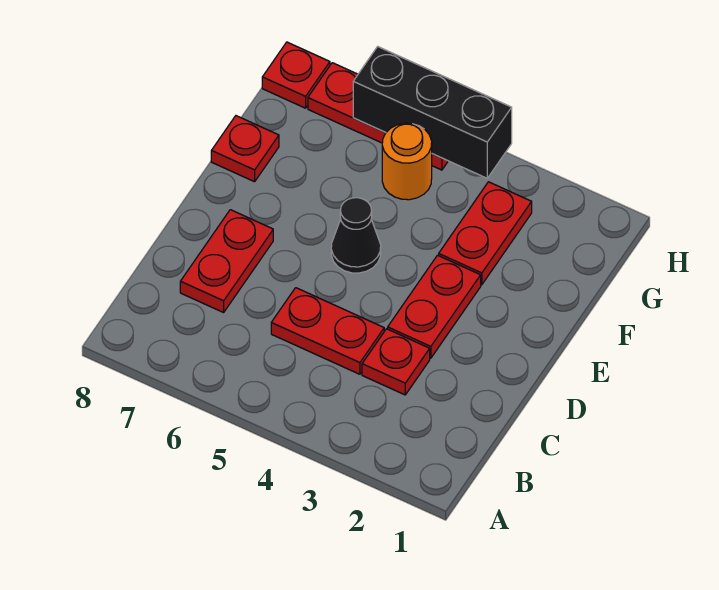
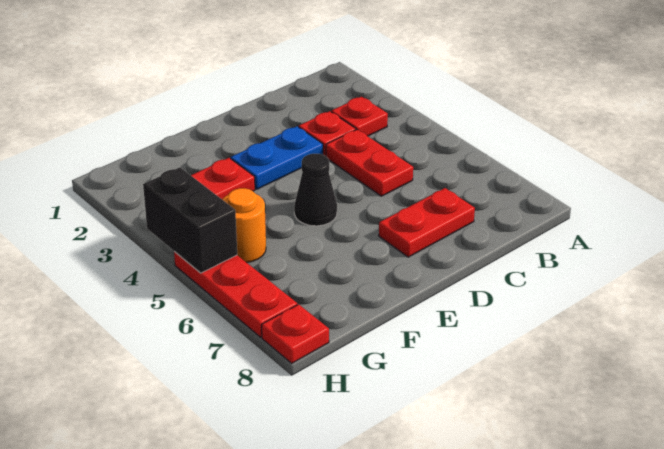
red plate D3:E3 level 1 -> blue plate D3:E3 level 1
red plate F8 level 1 -> red plate B3 level 1
black brick H4:H6 level 2 -> black brick H4:H5 level 2

